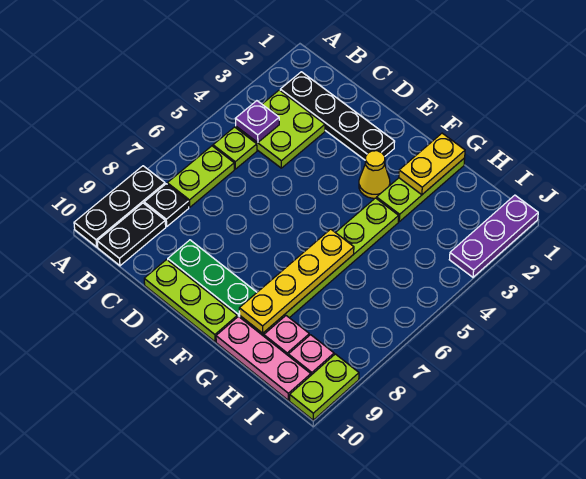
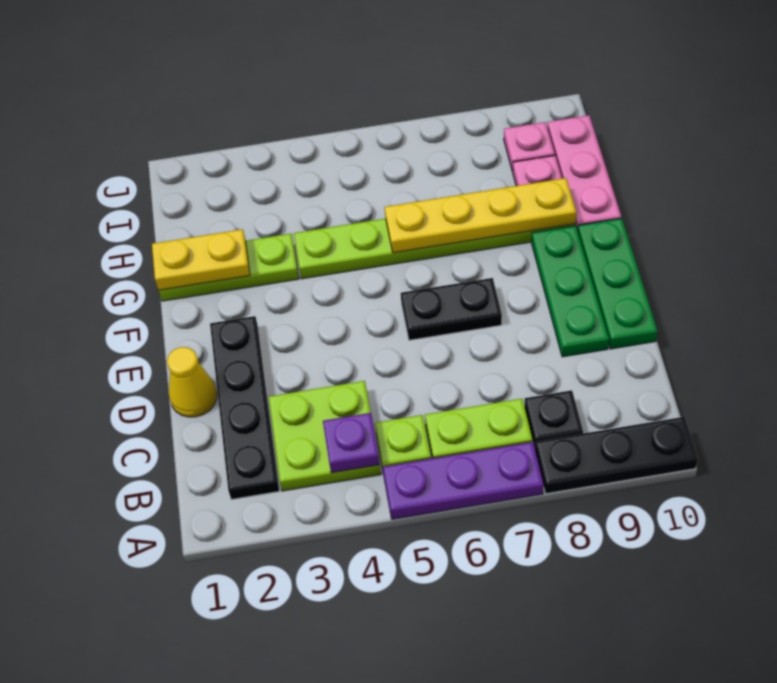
black plate B9:B10 level 1 -> black plate E6:E7 level 1
lime plate D10:F10 level 1 -> green plate D10:F10 level 1
yellow cone F3 level 1 -> yellow cone D1 level 1
purple plate J1:J3 level 1 -> purple plate A5:A7 level 1
lime plate J9:J10 level 1 -> none

